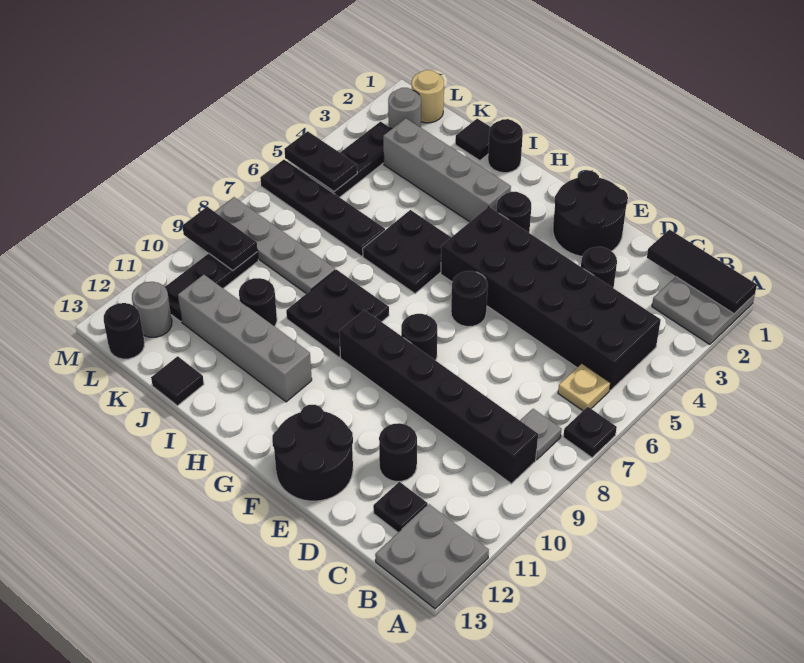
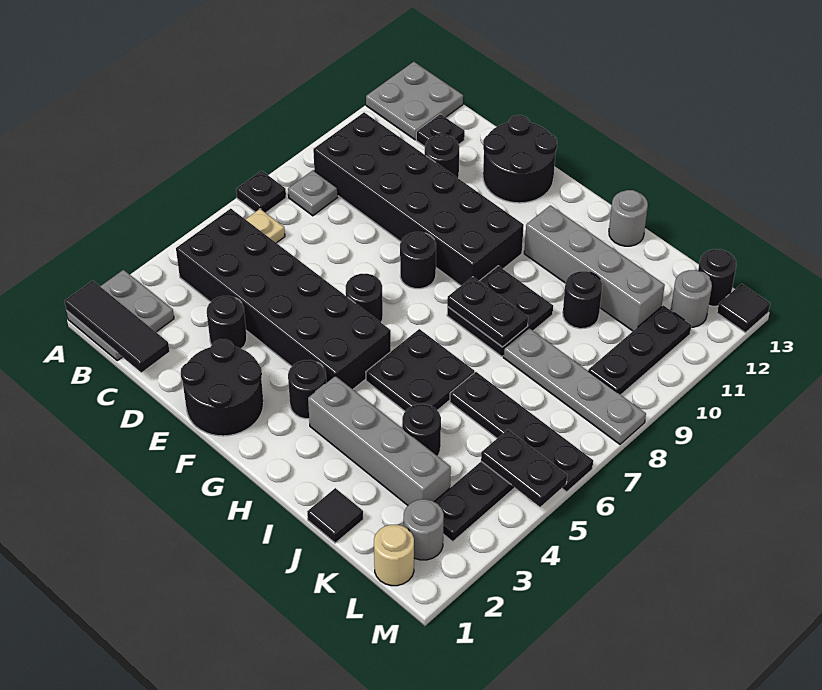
black brick B9:G9 level 1 -> black brick B9:G10 level 1
black round brick I1 level 1 -> black round brick J4 level 1
none -> grey round brick I13 level 1
black tile J13 level 1 -> black tile M13 level 1
black plate L9:M9 level 2 -> black plate H8:I8 level 2

